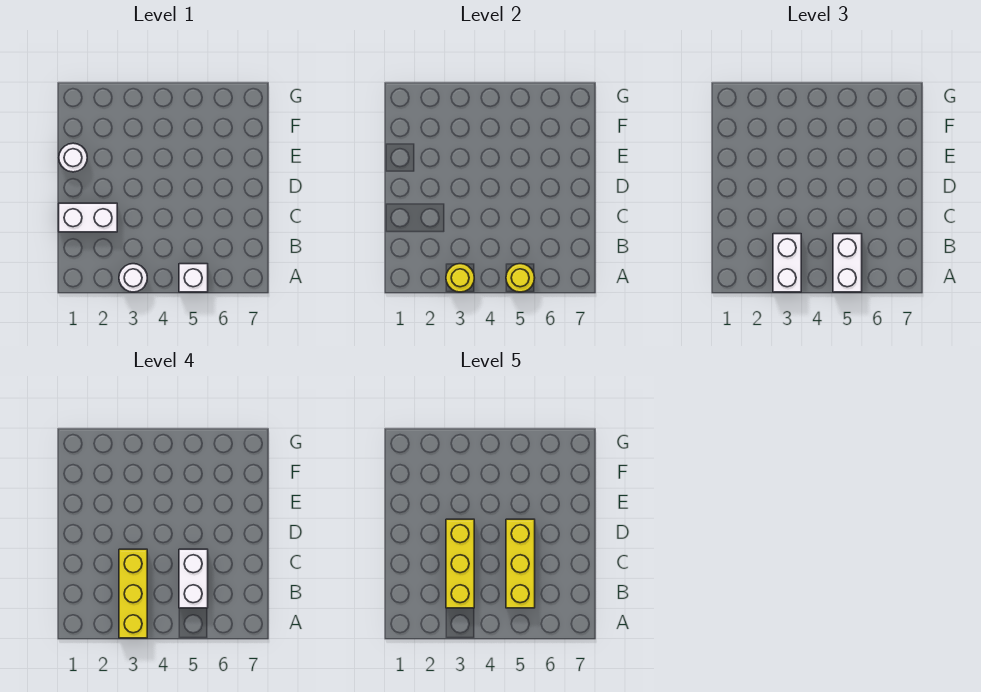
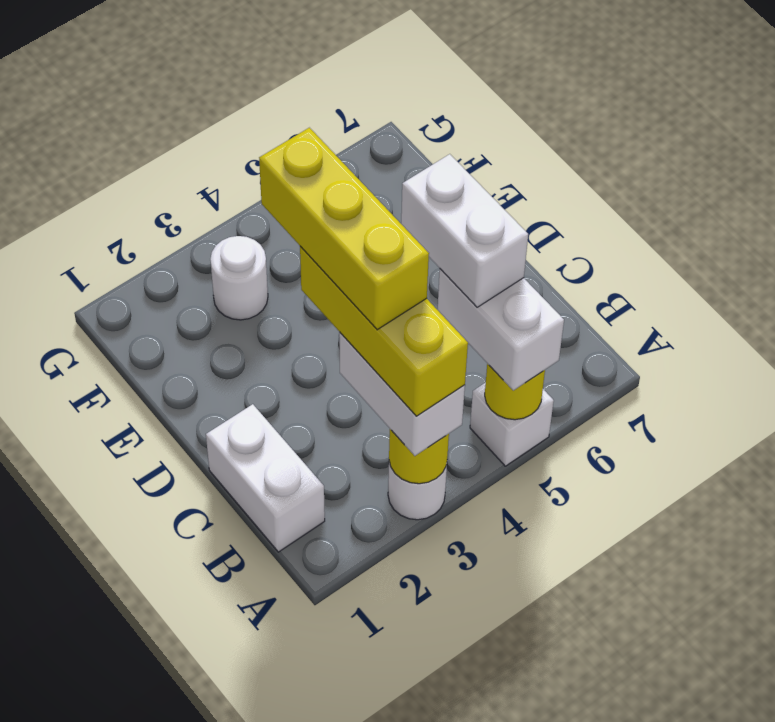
yellow brick B5:D5 level 5 -> none
white brick C1:C2 level 1 -> white brick B1:C1 level 1
white round brick E1 level 1 -> white round brick F3 level 1

